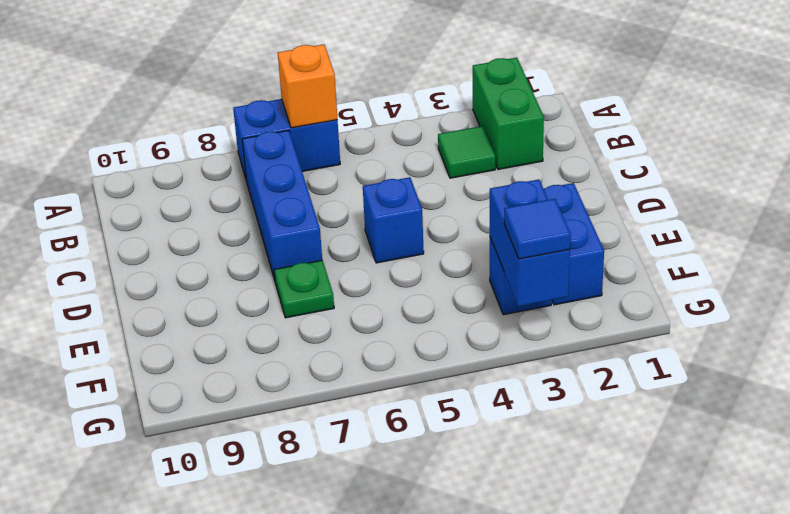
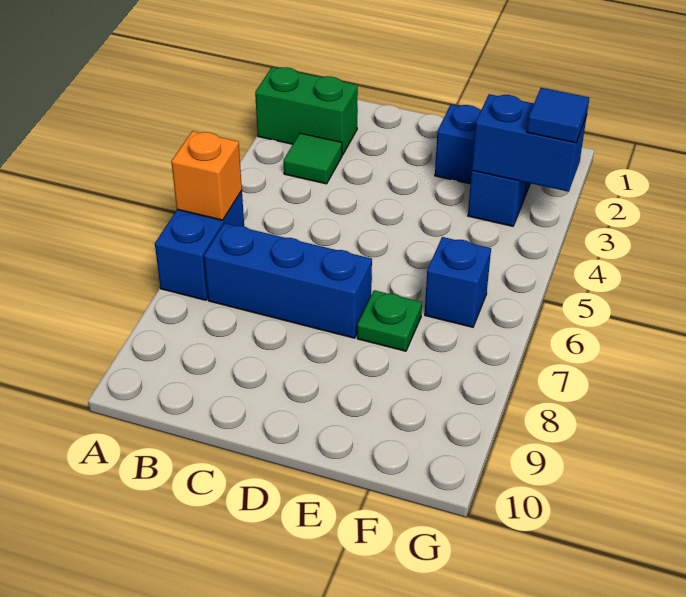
blue brick D5 level 1 -> blue brick F6 level 1

